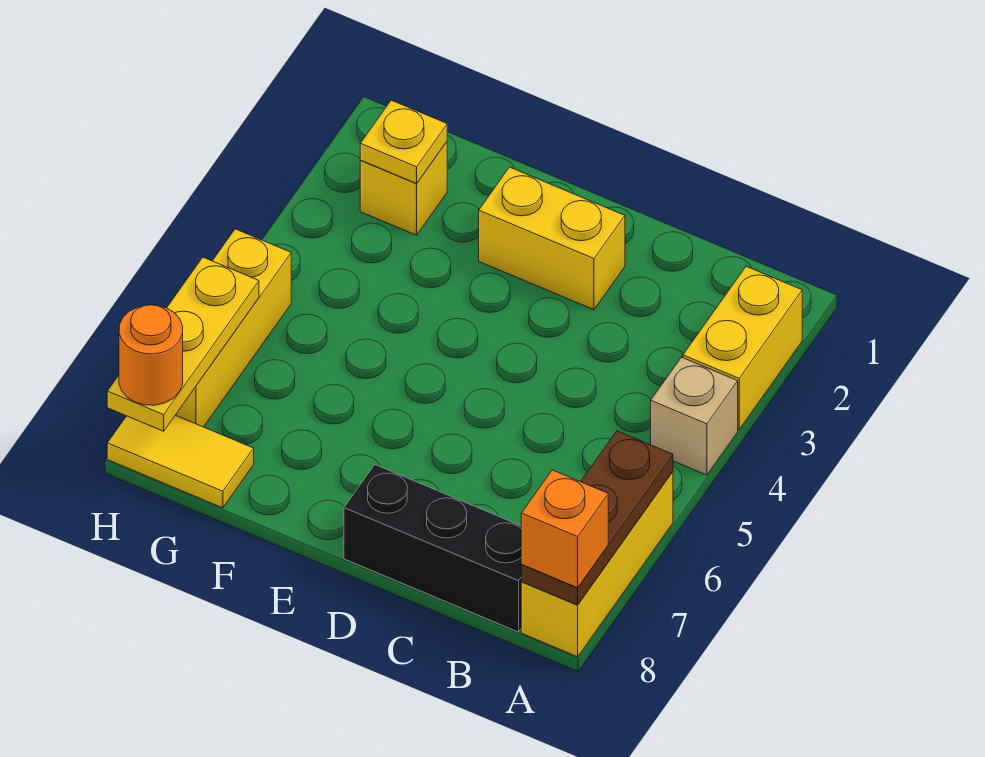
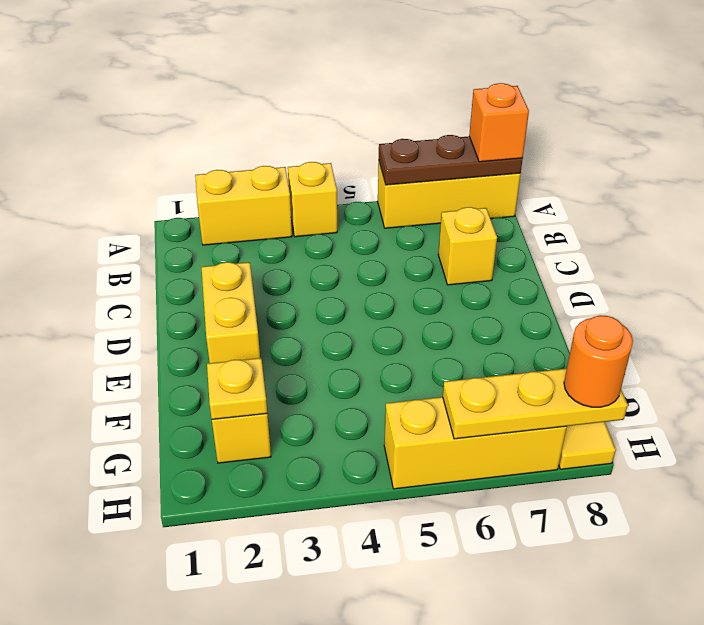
tan brick A4 level 1 -> yellow brick A4 level 1
black brick B8:D8 level 1 -> none
none -> yellow brick C7 level 1

